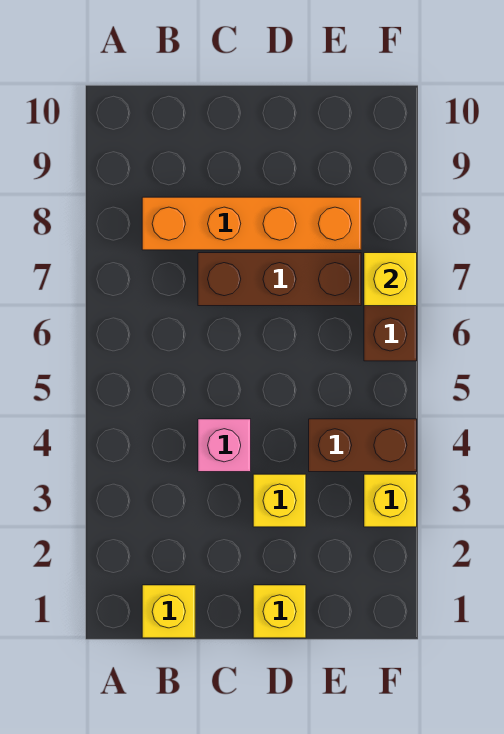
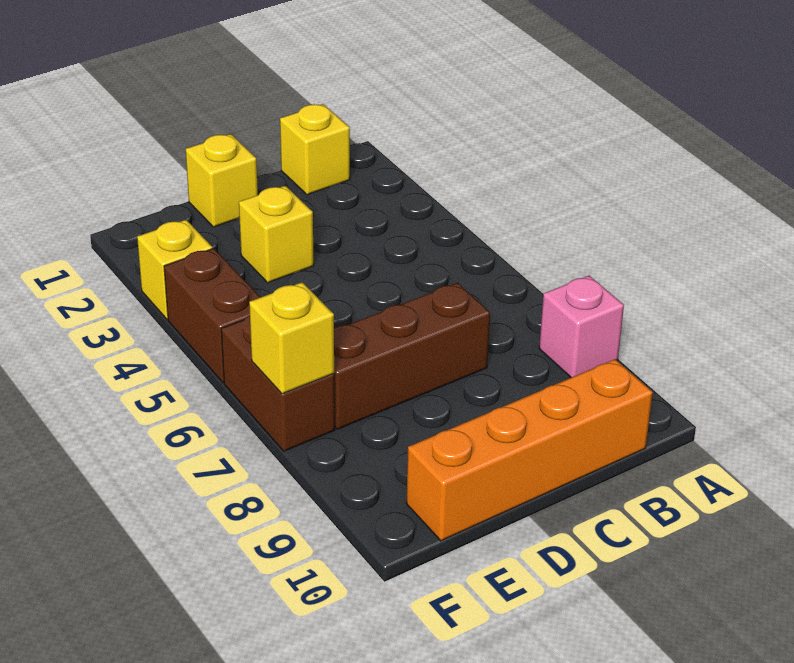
orange brick B8:E8 level 1 -> orange brick B10:E10 level 1
pink brick C4 level 1 -> pink brick A8 level 1
brown brick E4:F4 level 1 -> brown brick F4:F5 level 1

